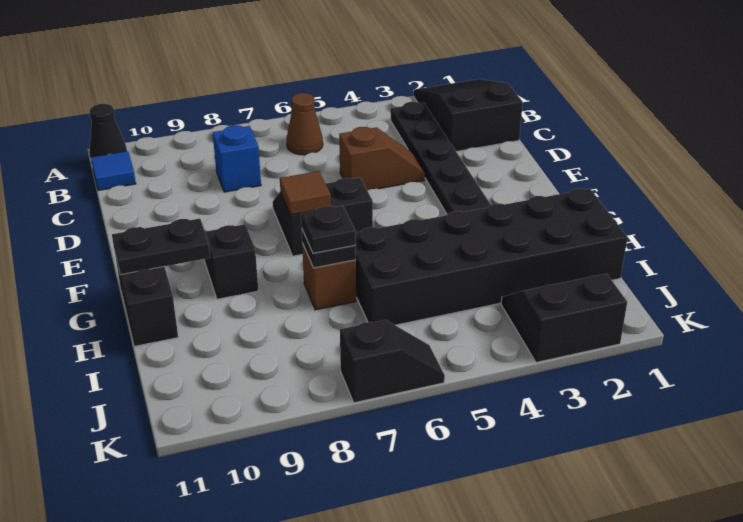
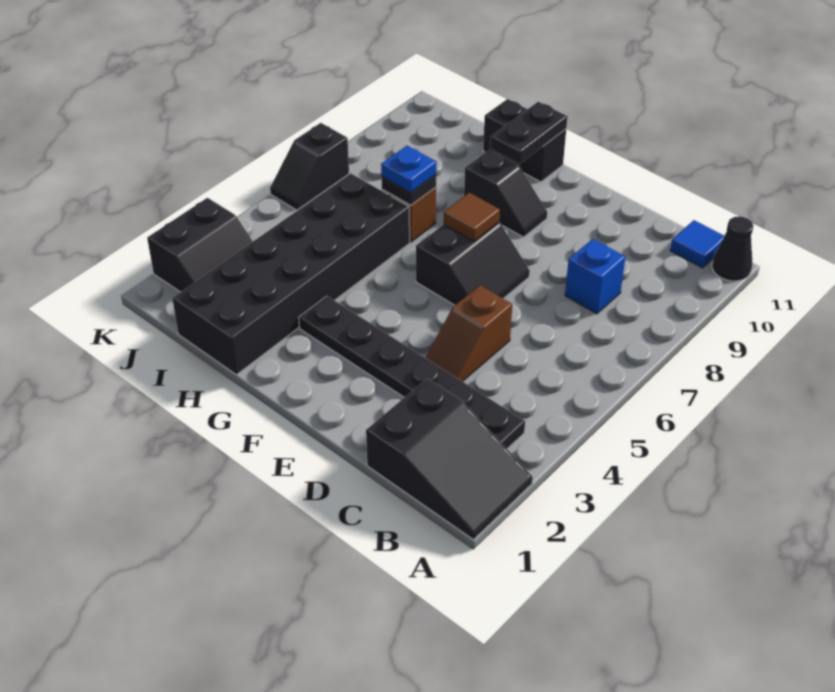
brown cone B6 level 1 -> none
black plate H7 level 3 -> blue plate H7 level 3

